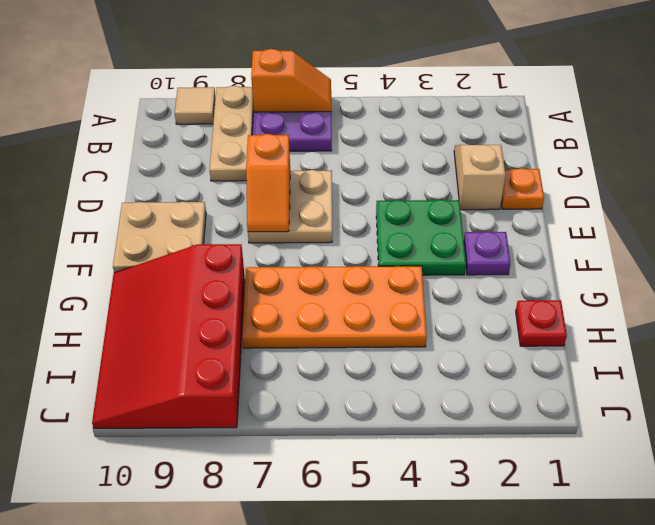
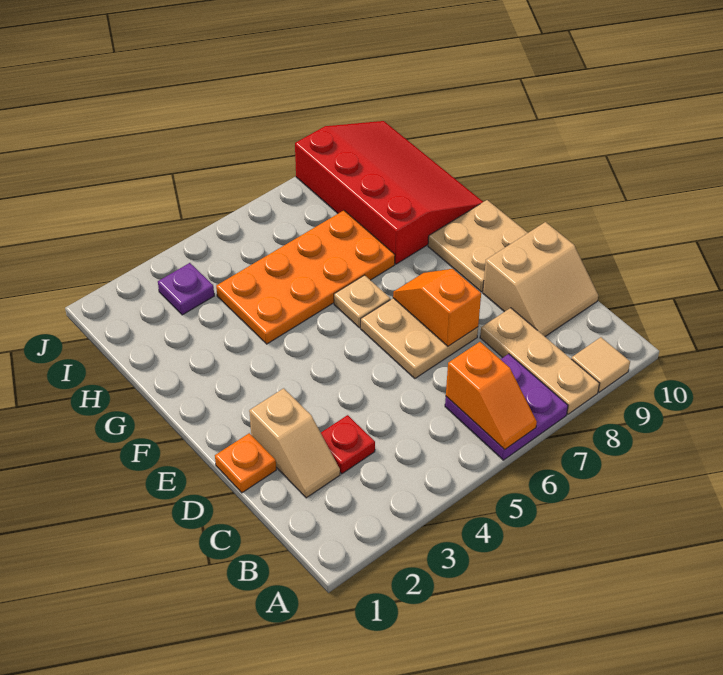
orange slope A6:A7 level 2 top 7 -> orange slope A6:B6 level 2 top B
none -> tan slope C9:D10 level 1 top D
green plate E3:F4 level 1 -> none
purple plate F2 level 1 -> purple plate I3 level 1
none -> tan plate F6 level 1
red plate H1 level 1 -> red plate C3 level 1

